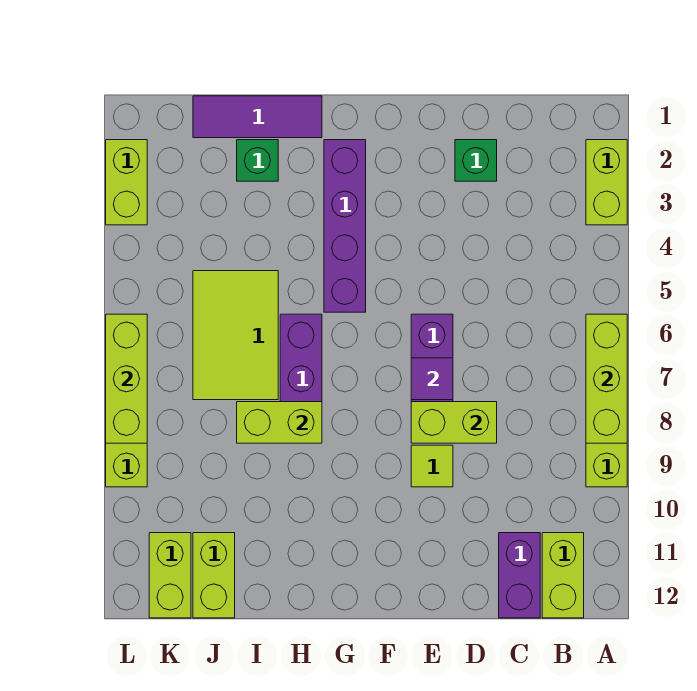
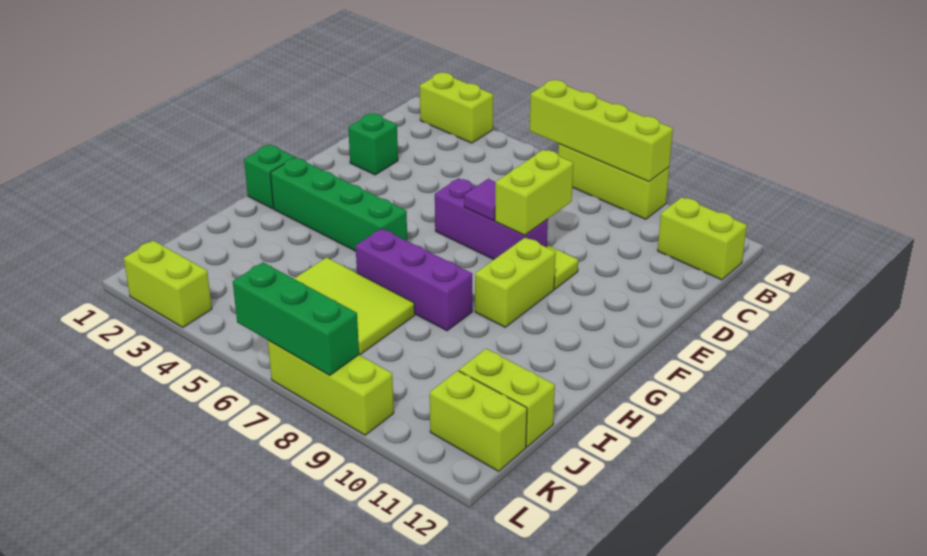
lime brick A6:A8 level 2 -> lime brick A6:A9 level 2
purple brick C11:C12 level 1 -> none
purple brick G2:G5 level 1 -> green brick G2:G5 level 1
purple tile H1:J1 level 1 -> none
lime brick H8:I8 level 2 -> lime brick F9:G9 level 1
green brick I2 level 1 -> green brick G1 level 1
lime brick L6:L8 level 2 -> green brick L6:L8 level 2

